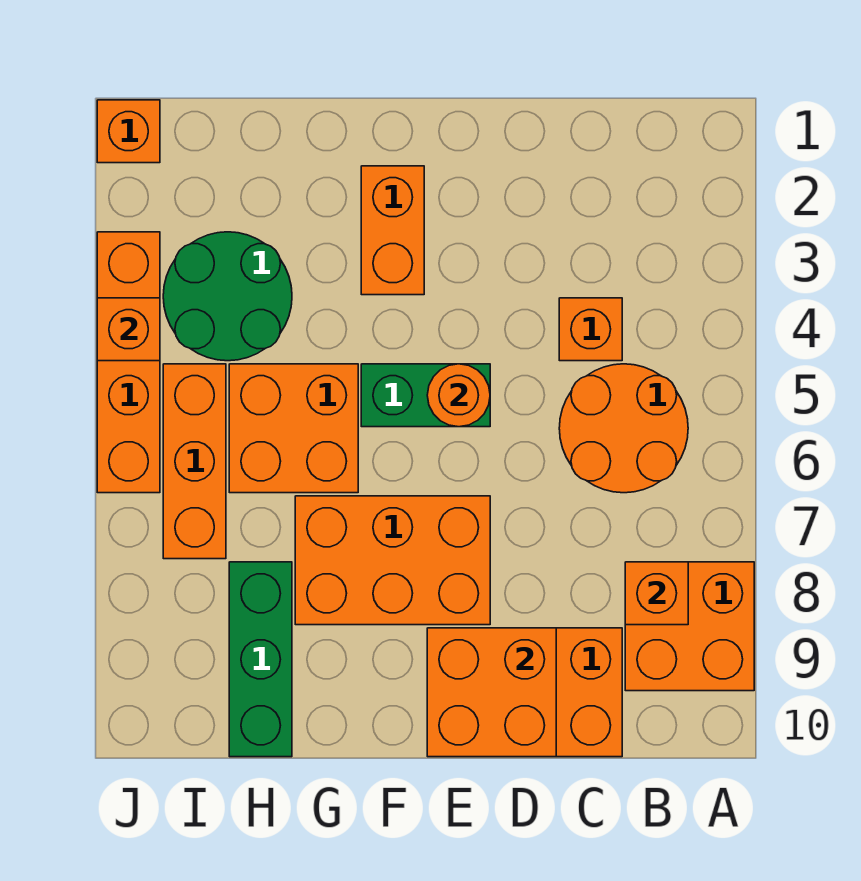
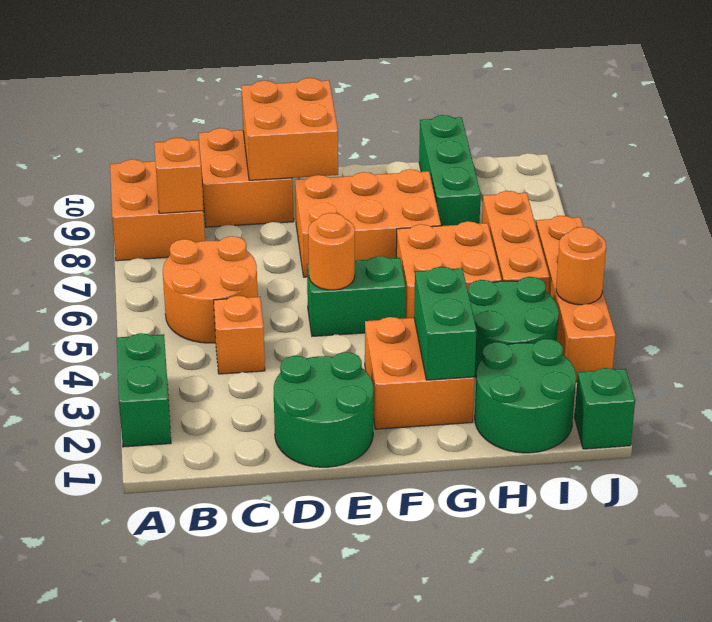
none -> green brick A2:A3 level 1
none -> green round brick D1:E2 level 1
orange brick F2:F3 level 1 -> orange brick F2:G3 level 1
none -> green brick G2:G3 level 2
none -> green round brick H1:I2 level 1
orange brick J1 level 1 -> green brick J1 level 1
orange brick J4 level 2 -> orange round brick J4 level 2

